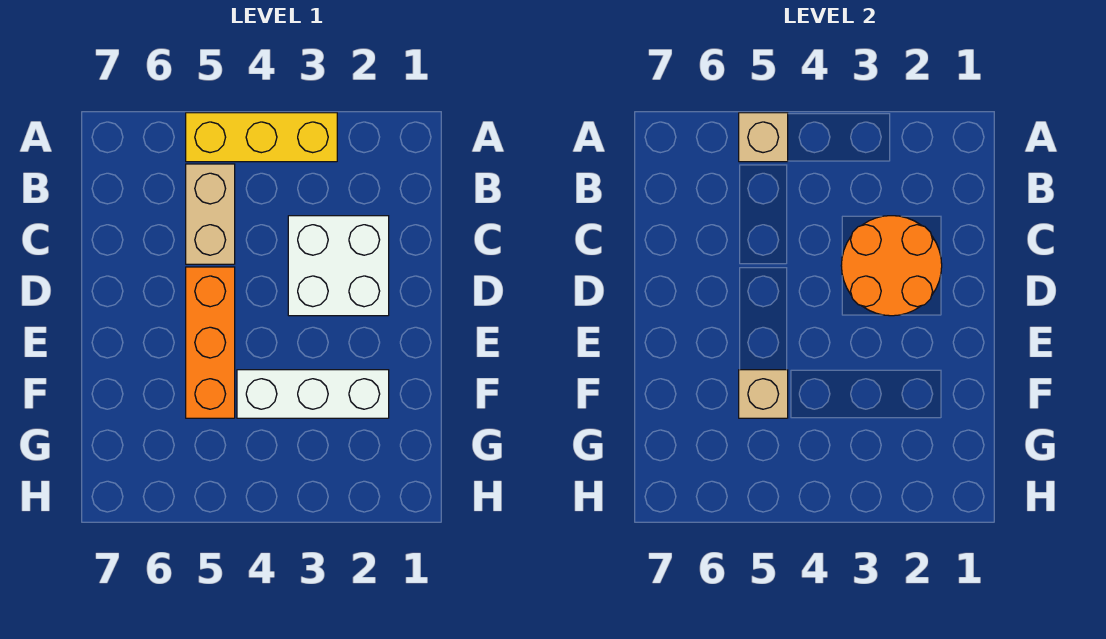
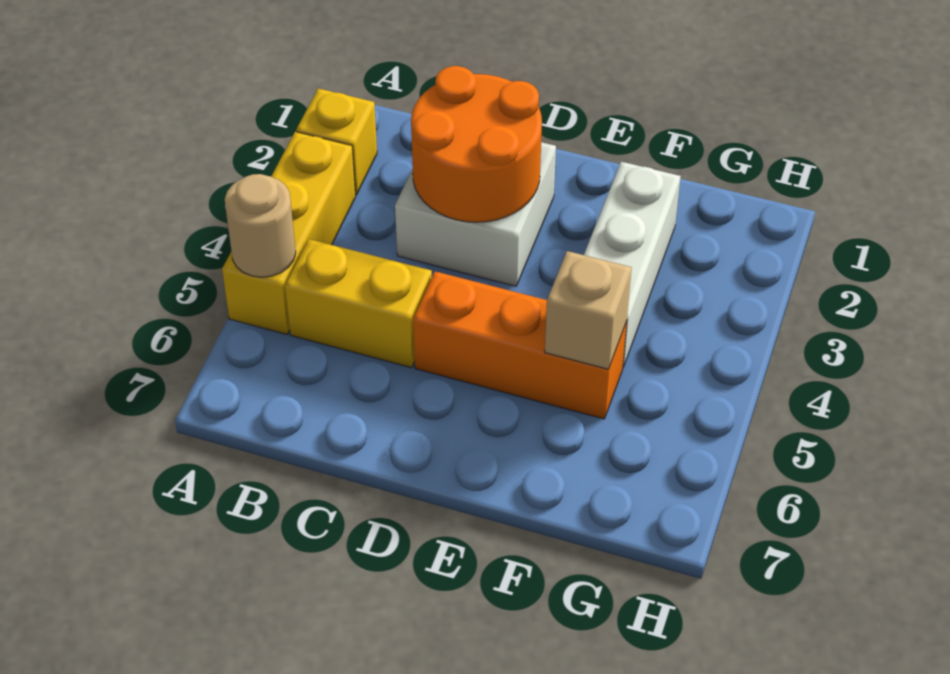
none -> yellow brick A2 level 1
tan brick A5 level 2 -> tan round brick A5 level 2
tan brick B5:C5 level 1 -> yellow brick B5:C5 level 1

